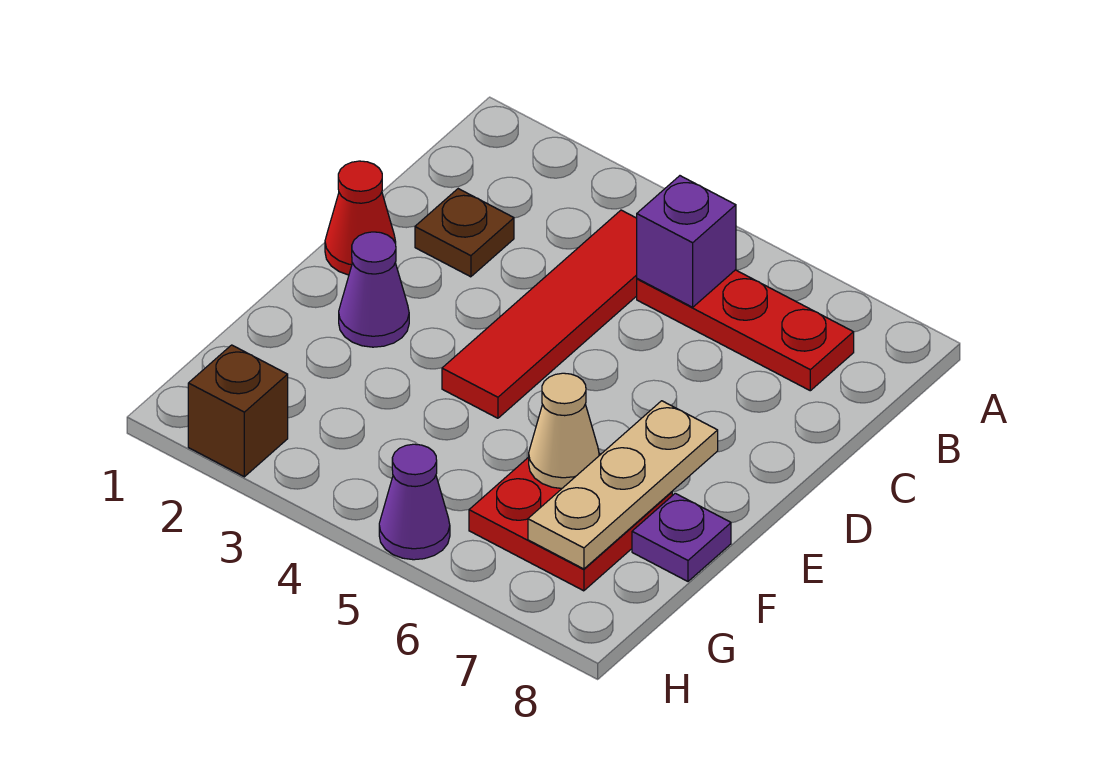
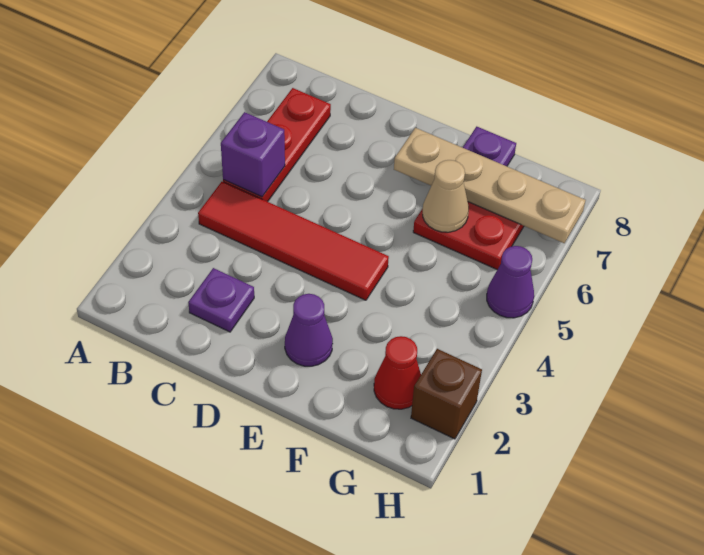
brown plate C2 level 1 -> purple plate C2 level 1
red cone D1 level 1 -> red cone G2 level 1
tan plate E7:G7 level 2 -> tan plate E7:H7 level 2

